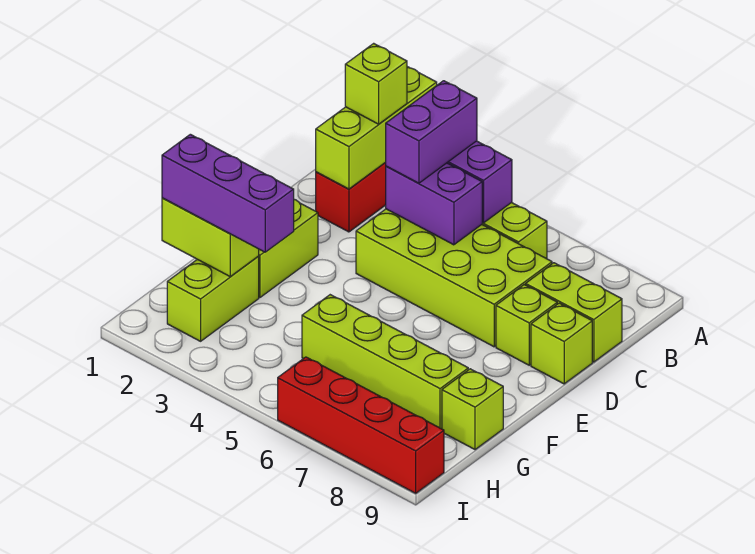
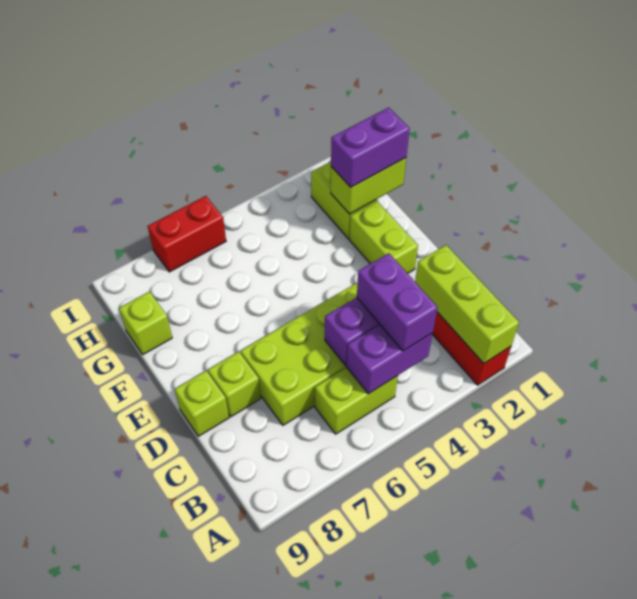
lime brick B2 level 3 -> none
lime brick C8:C9 level 1 -> none
purple brick G1:G3 level 3 -> purple brick G1:G2 level 3
lime brick G5:G8 level 1 -> none
red brick I6:I9 level 1 -> red brick I6:I7 level 1

